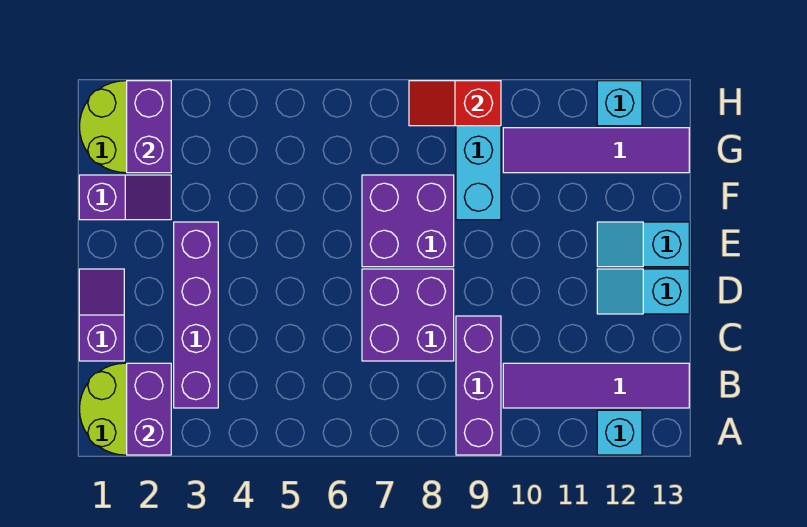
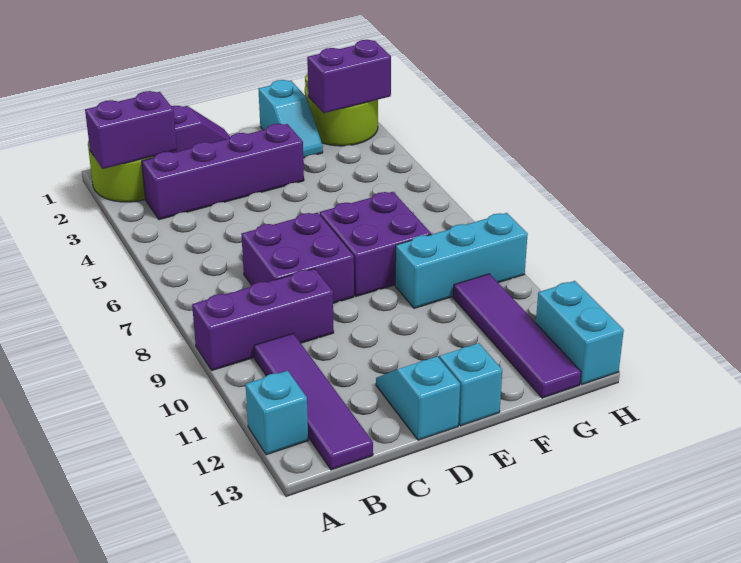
purple slope F1:F2 level 1 top 1 -> cyan slope F1:F2 level 1 top 1
red slope H8:H9 level 2 top 9 -> none
cyan brick H12 level 1 -> cyan brick H12:H13 level 1

